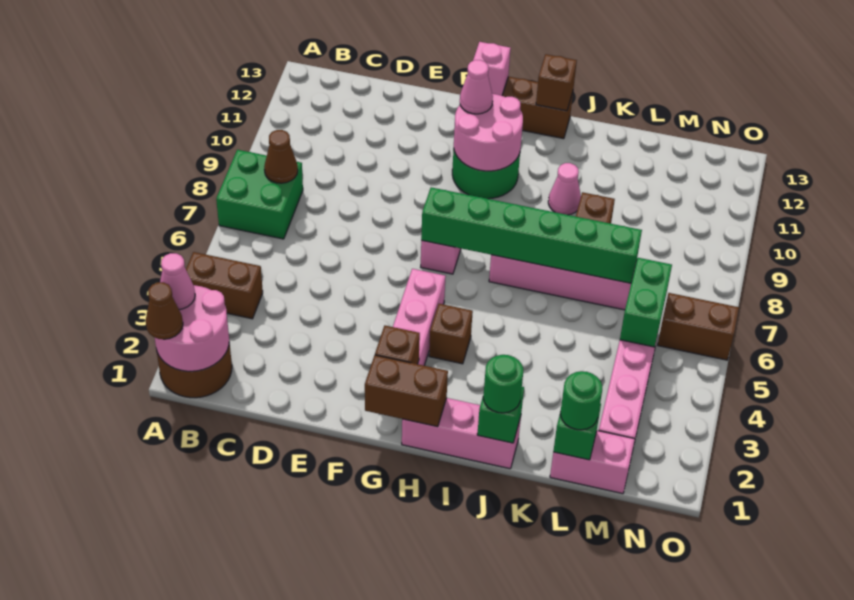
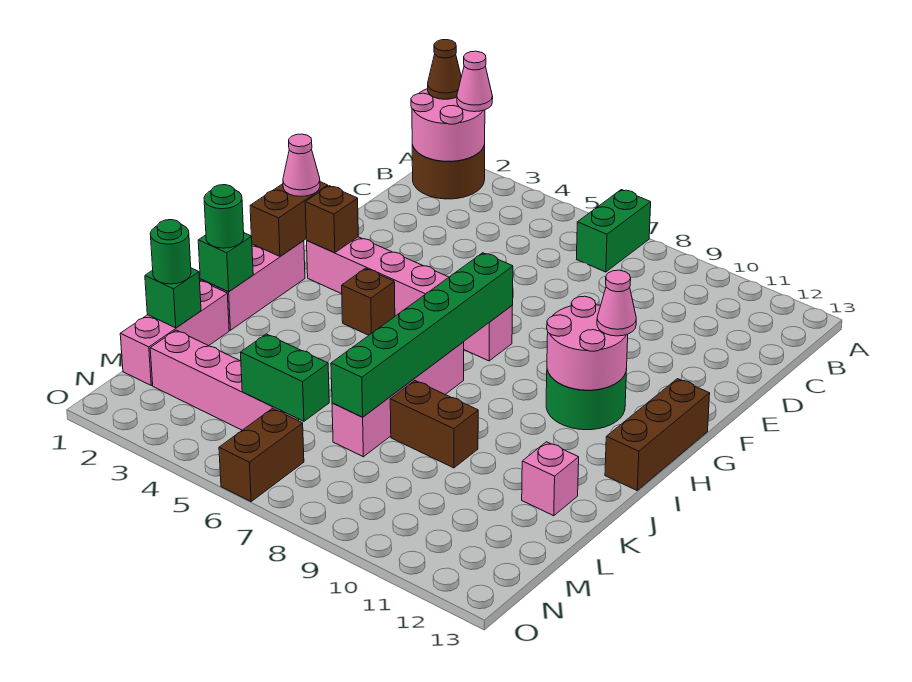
brown brick A4:B4 level 1 -> none
green brick A7:B8 level 1 -> green brick A7:B7 level 1
brown cone B8 level 2 -> none
pink brick G13 level 2 -> pink brick K12 level 1
brown brick I13 level 2 -> none
pink cone J10 level 1 -> pink cone G1 level 3
pink brick L1:M1 level 1 -> pink brick K1:M1 level 1

